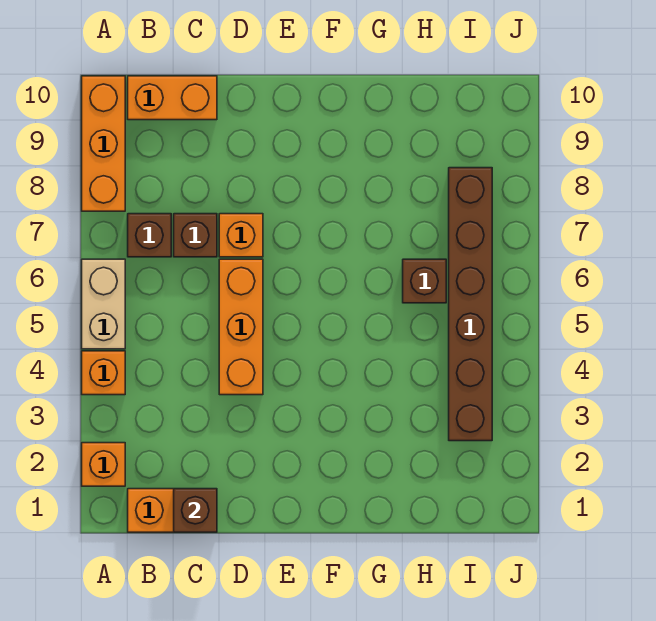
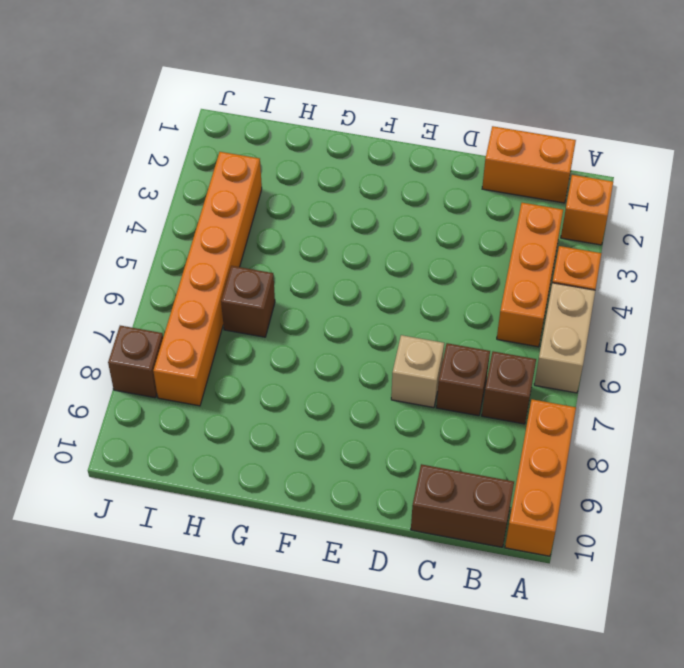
orange brick B10:C10 level 1 -> brown brick B10:C10 level 1
brown brick C1 level 2 -> brown brick J8 level 1
orange brick D4:D6 level 1 -> orange brick B3:B5 level 1
orange brick D7 level 1 -> tan brick D7 level 1
brown brick I3:I8 level 1 -> orange brick I3:I8 level 1

